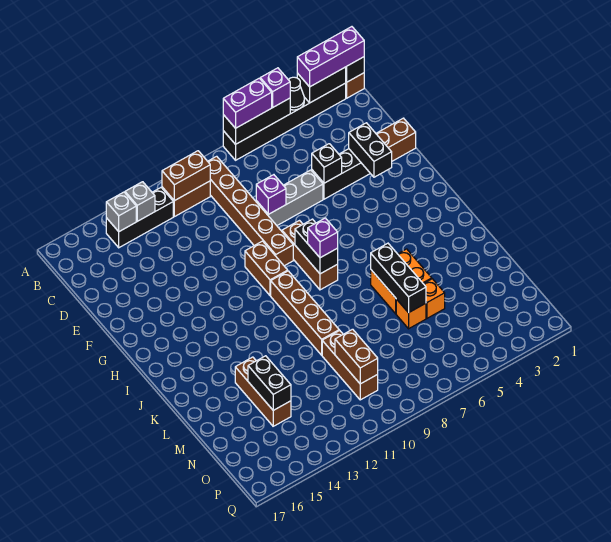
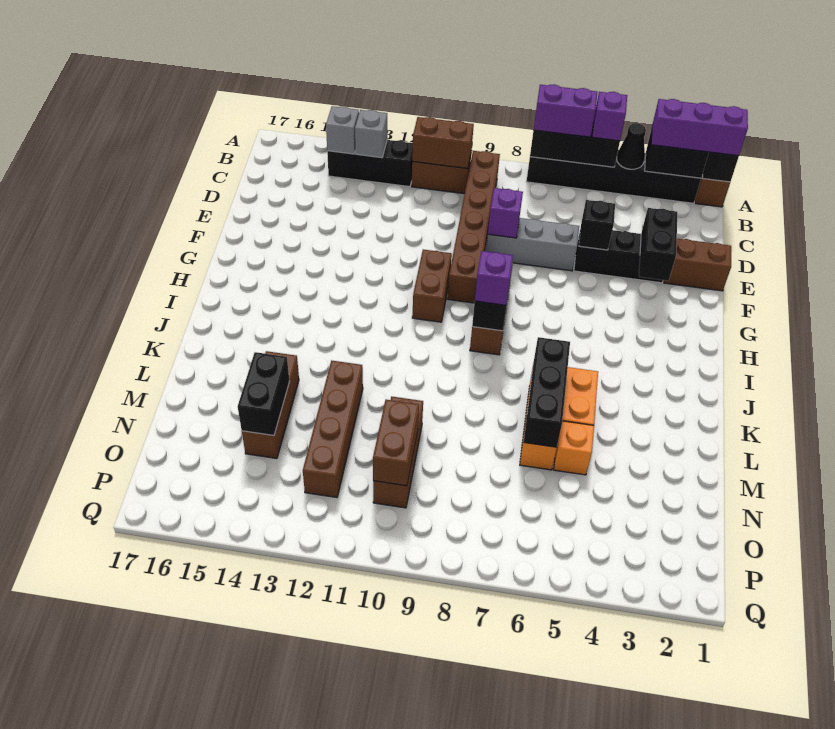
brown brick I10:L10 level 1 -> brown brick L12:O12 level 1

